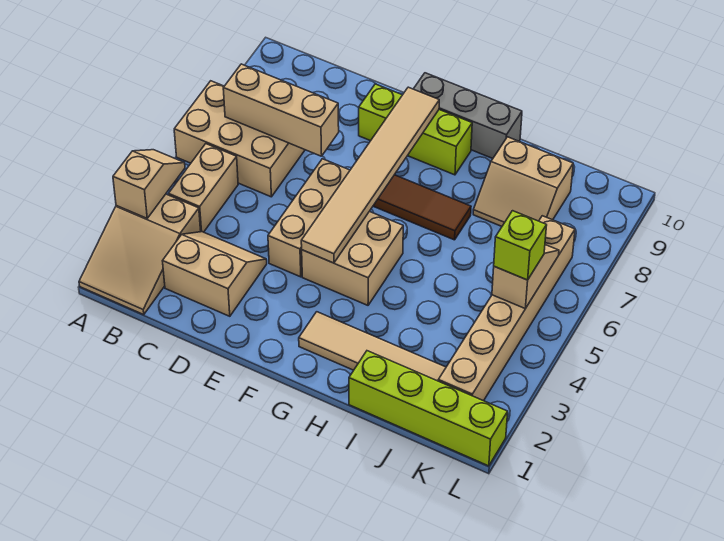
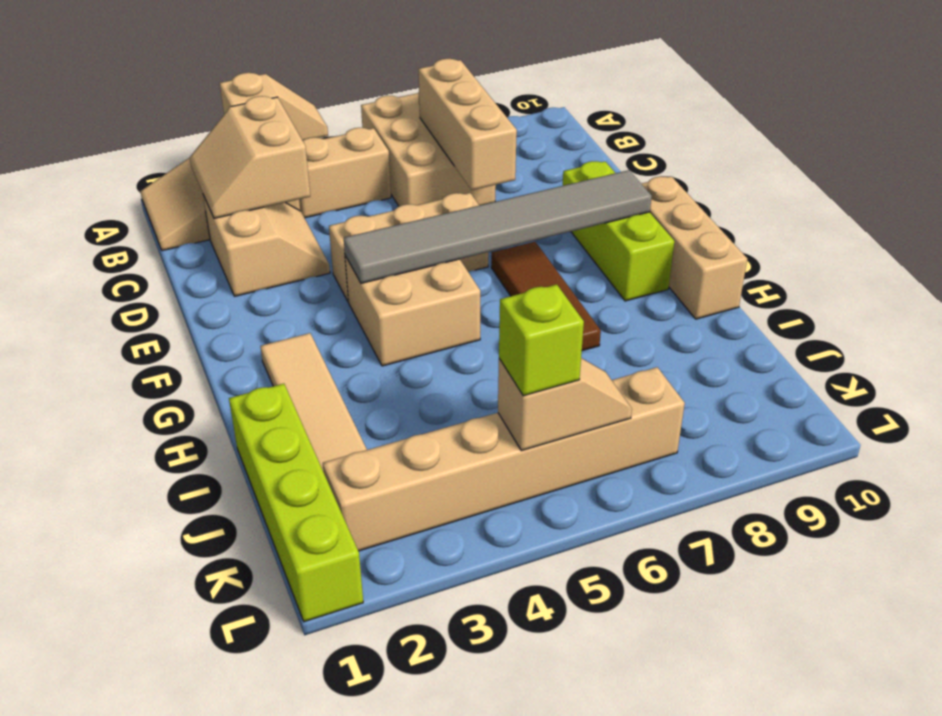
tan tile F4:F9 level 2 -> grey tile F4:F9 level 2
grey brick F10:H10 level 1 -> tan brick F10:H10 level 1
tan slope I8:J9 level 1 top 9 -> tan slope B2:C3 level 2 top 3

